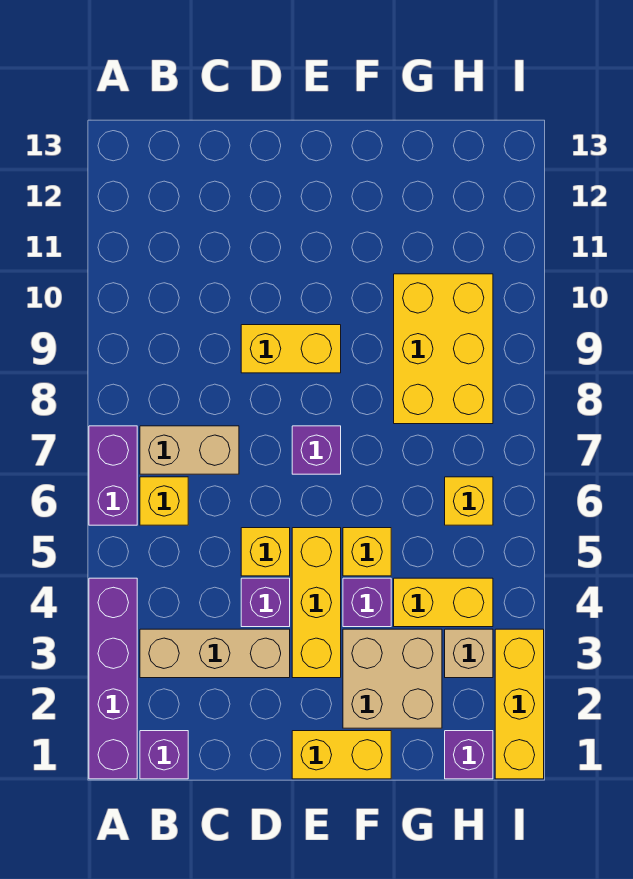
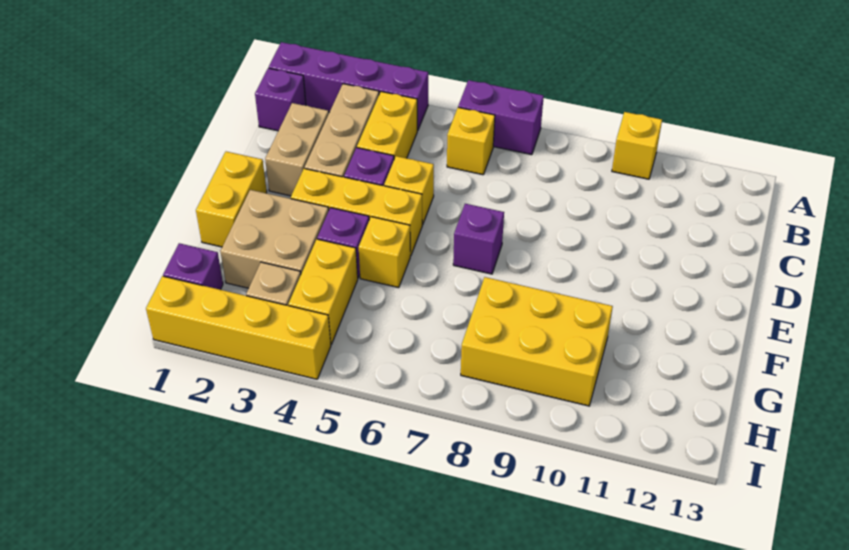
tan brick B7:C7 level 1 -> tan brick C2:D2 level 1
yellow brick D9:E9 level 1 -> yellow brick B4:C4 level 1
yellow brick H6 level 1 -> yellow brick A10 level 1
yellow brick I1:I3 level 1 -> yellow brick I1:I4 level 1

